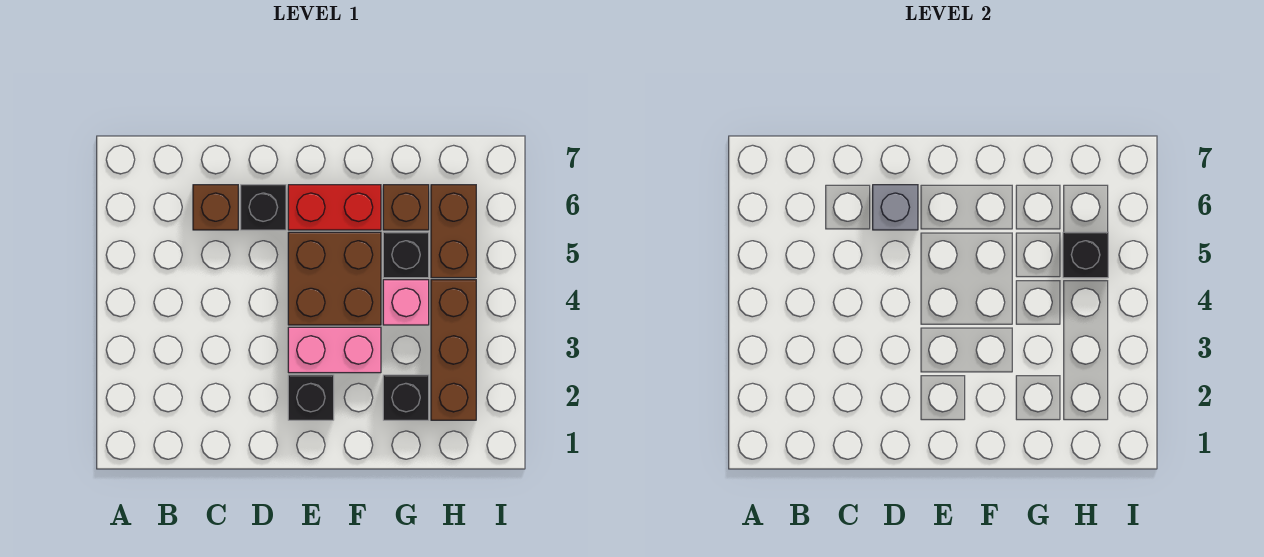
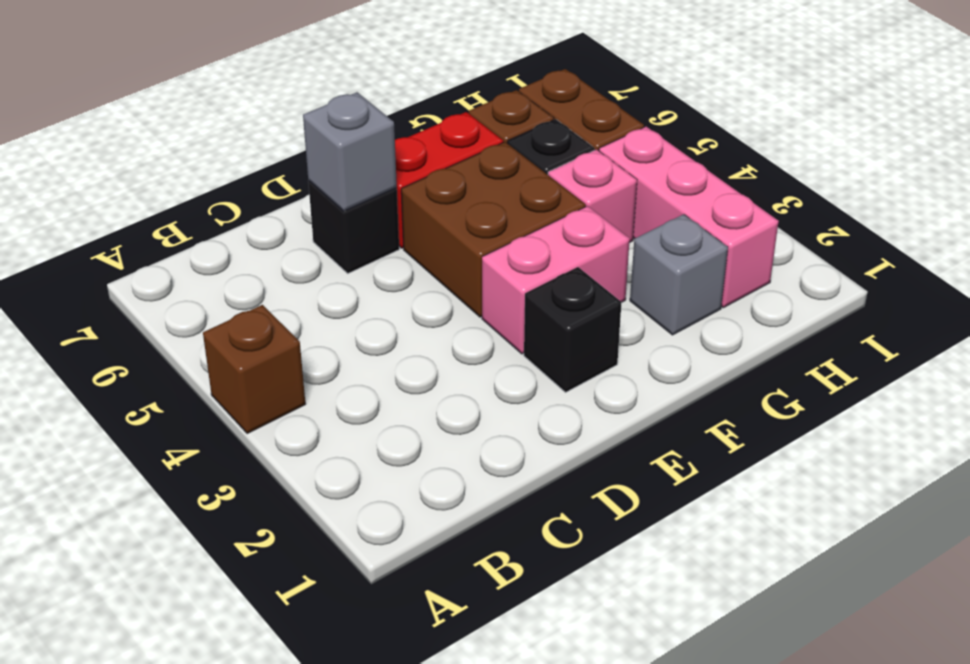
brown brick C6 level 1 -> brown brick A4 level 1
black brick G2 level 1 -> grey brick G2 level 1
brown brick H2:H4 level 1 -> pink brick H2:H4 level 1
black brick H5 level 2 -> none

